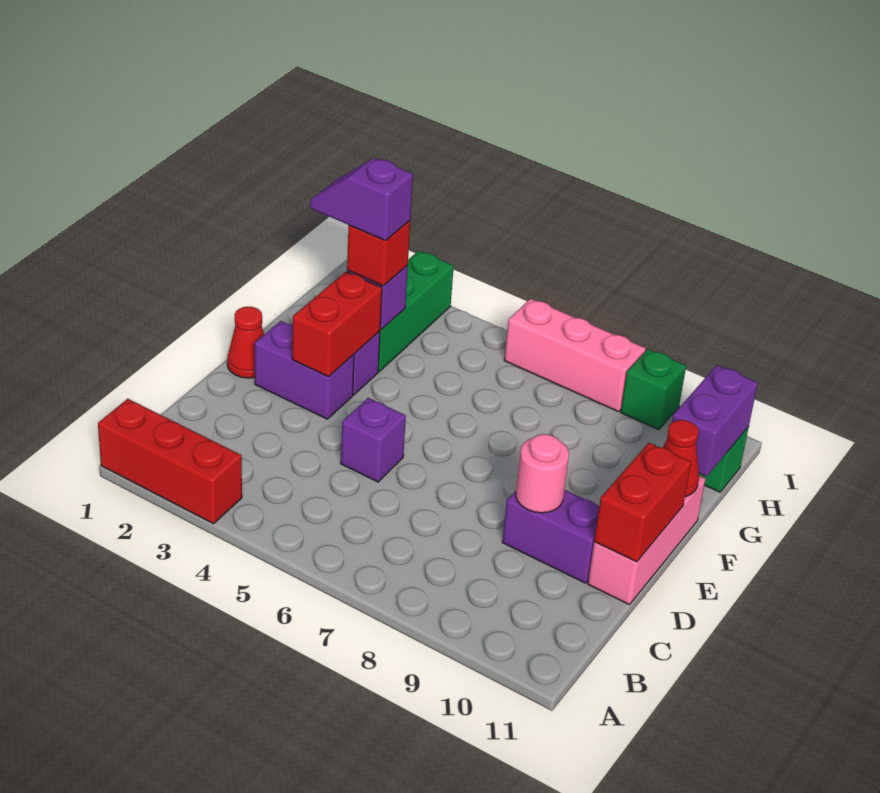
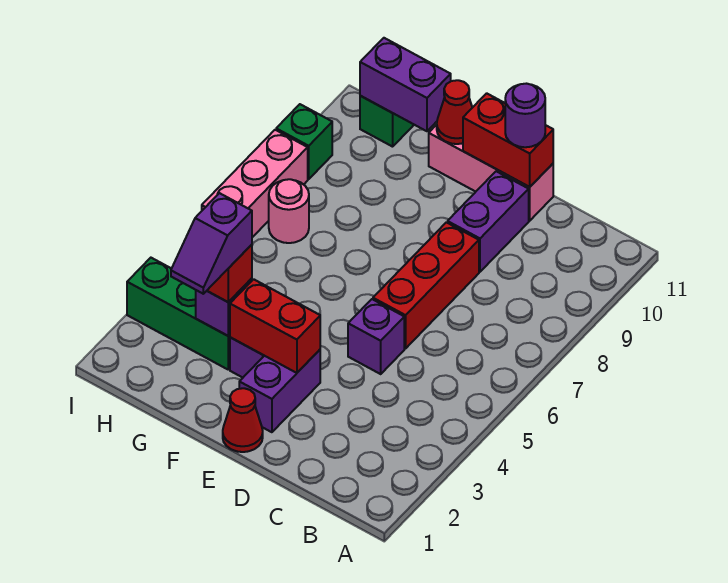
red brick A1:A3 level 1 -> red brick D6:D8 level 1
pink round brick D9 level 2 -> pink round brick H7 level 1
none -> purple round brick D11 level 3

